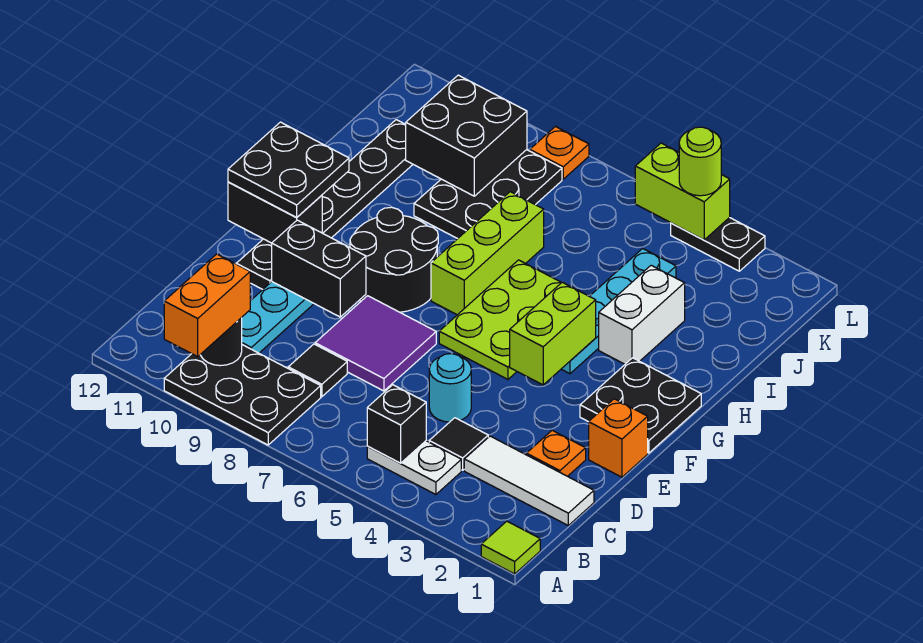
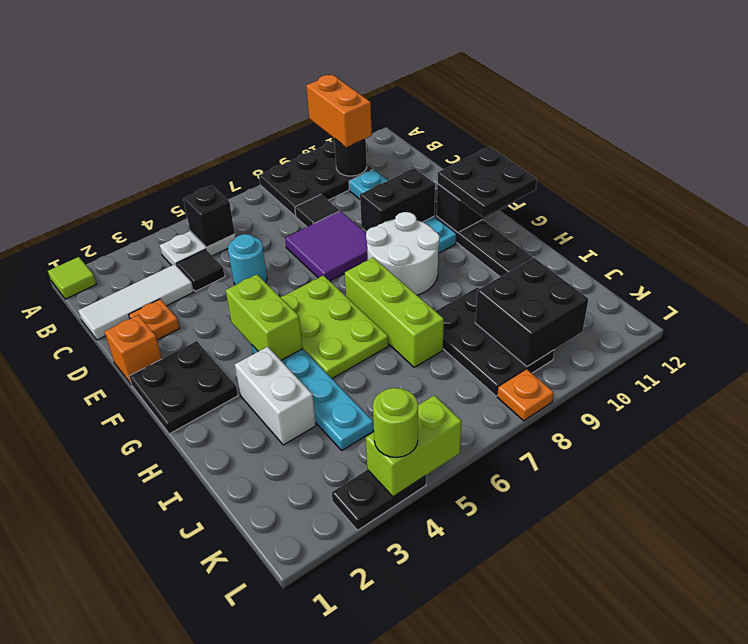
black round brick F8:G9 level 1 -> white round brick F8:G9 level 1

